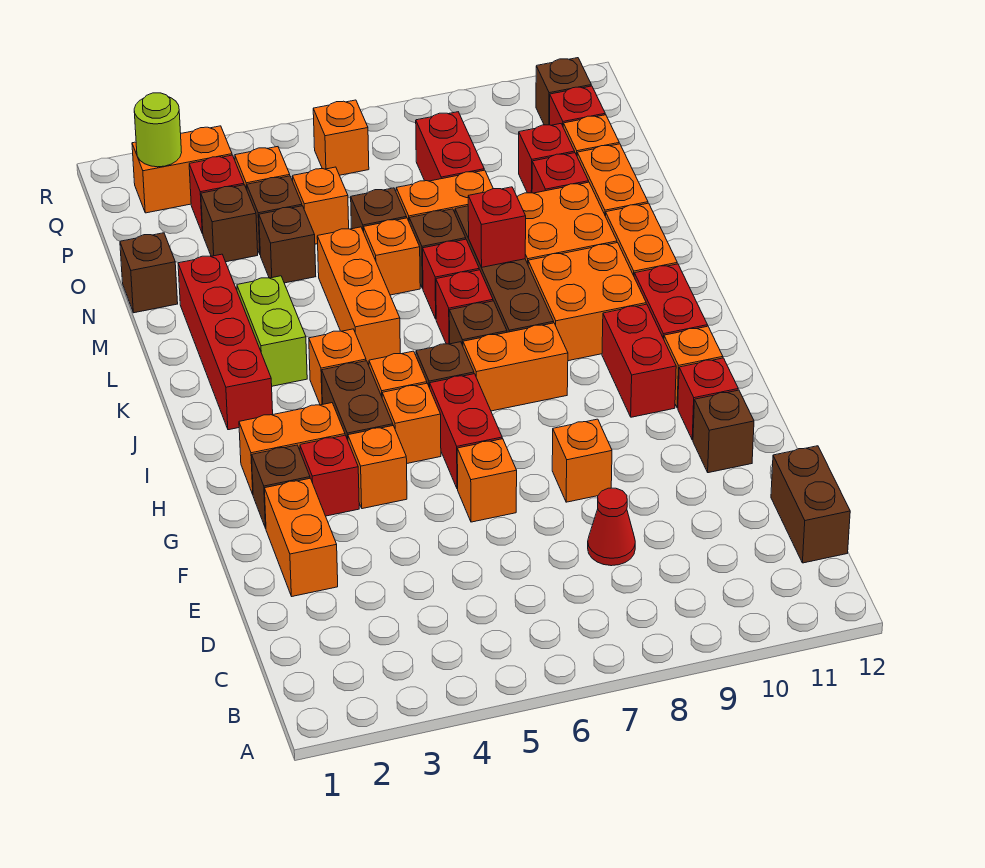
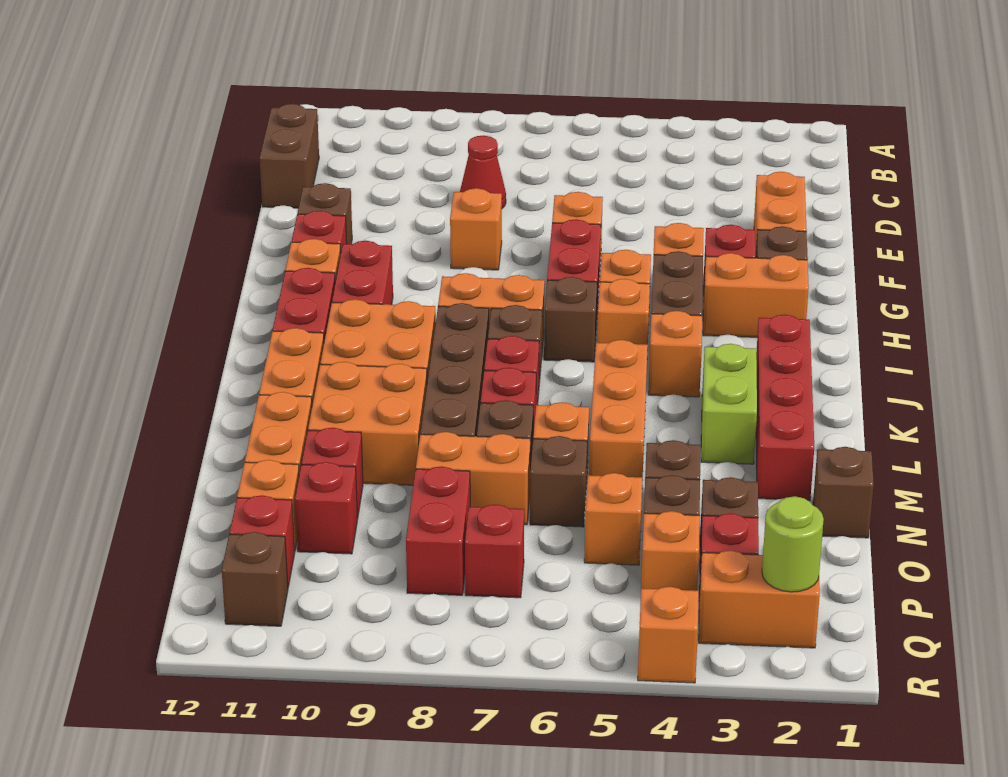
red brick L8 level 2 -> red brick P7 level 1
orange brick Q6 level 1 -> orange brick R4 level 1

